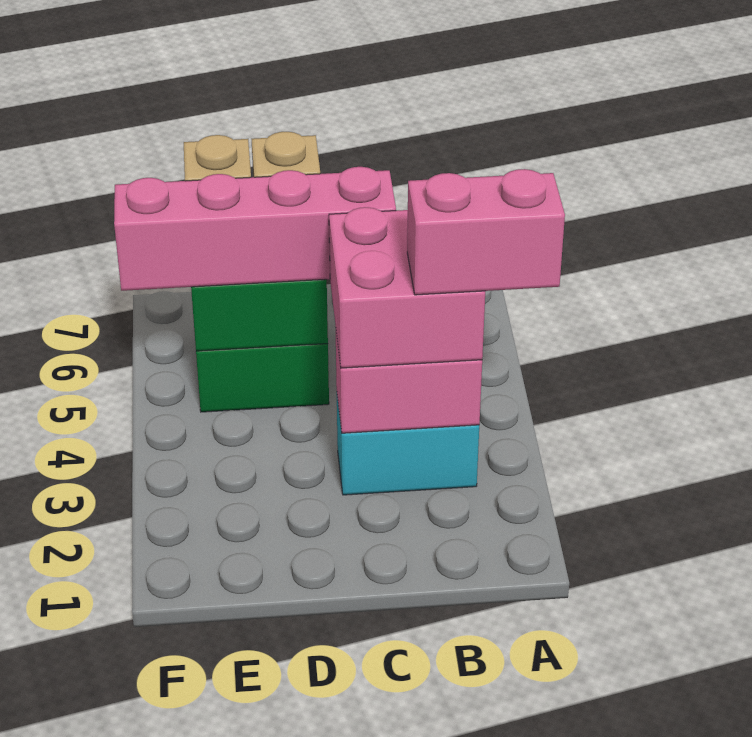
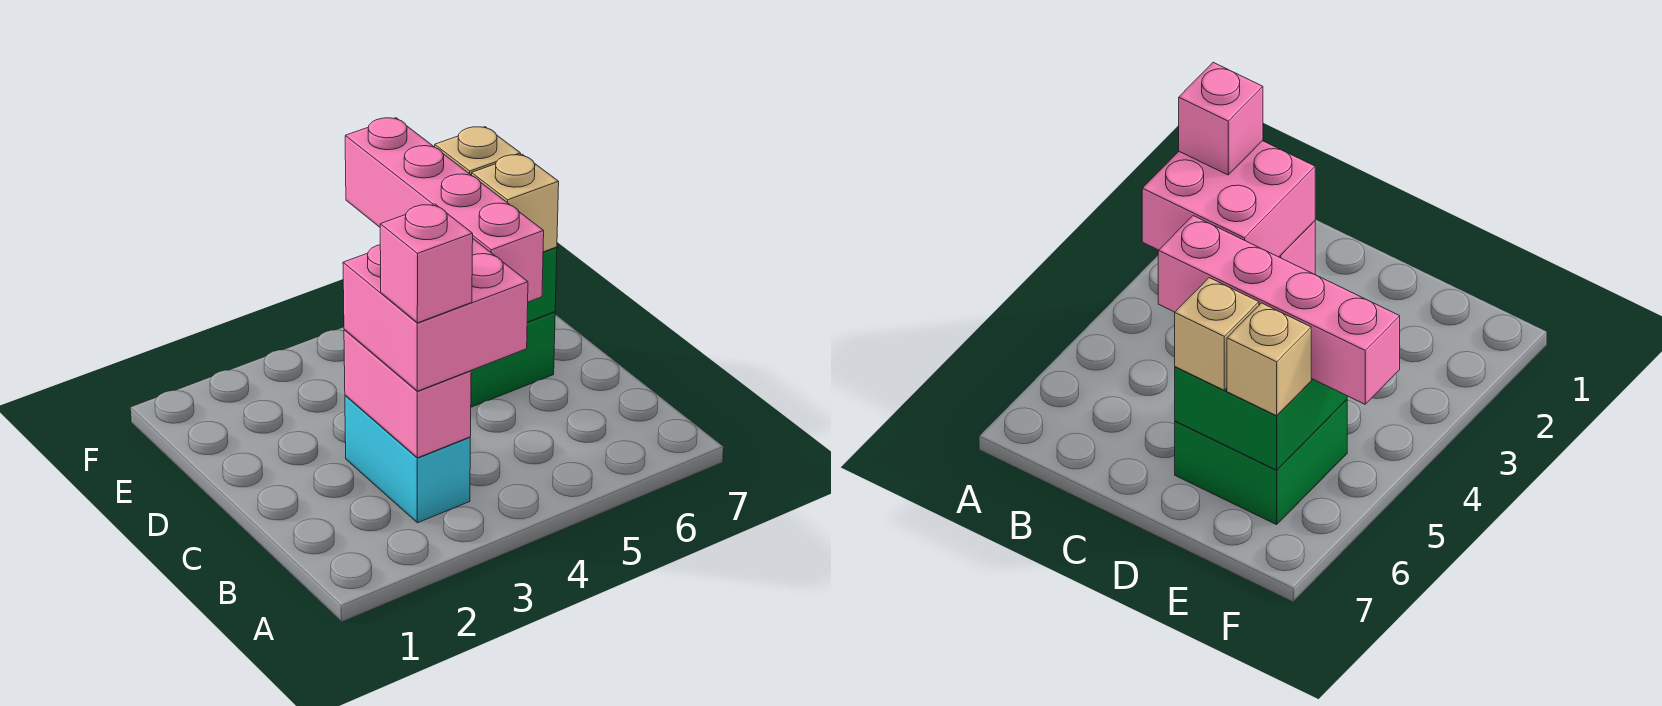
pink brick A3:B3 level 4 -> pink brick B3 level 4

